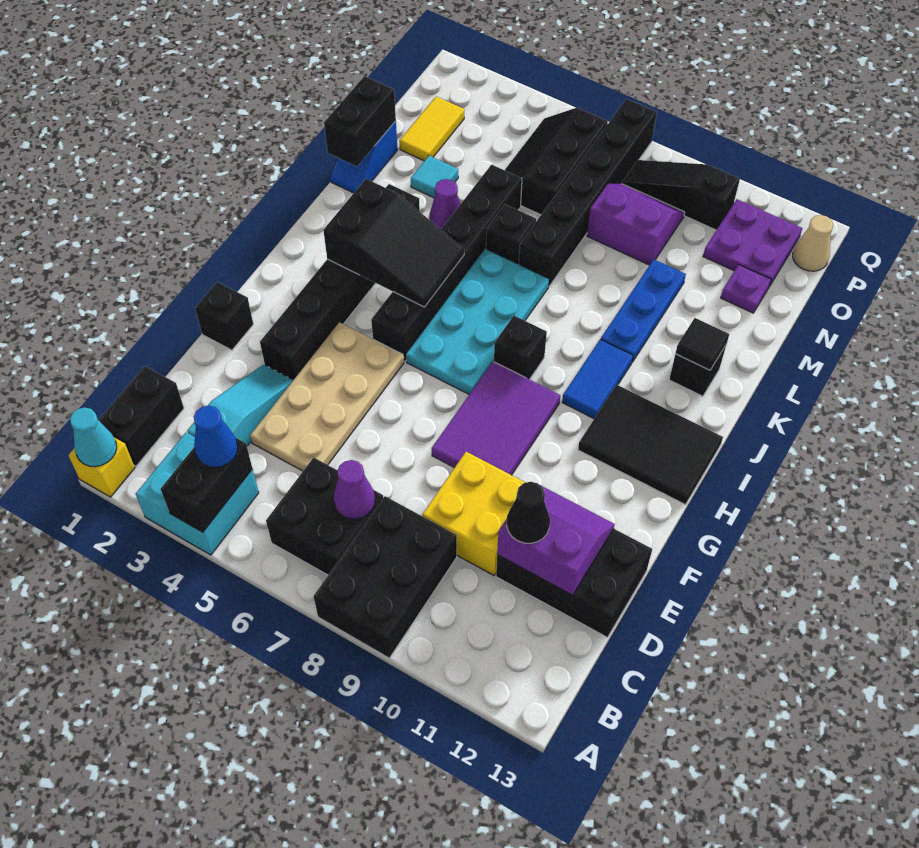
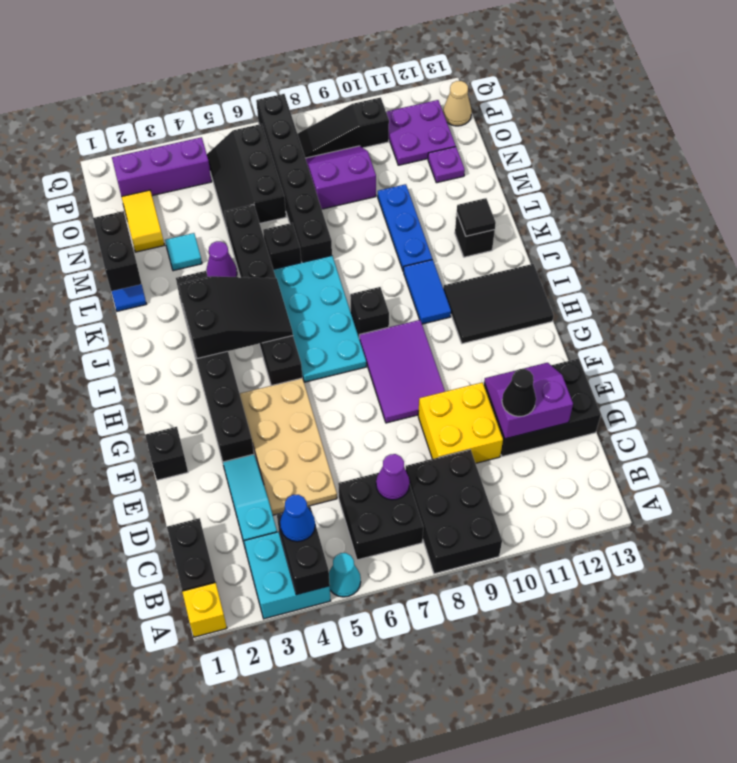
cyan cone A1 level 2 -> cyan cone A5 level 1
none -> purple brick P2:P4 level 1

